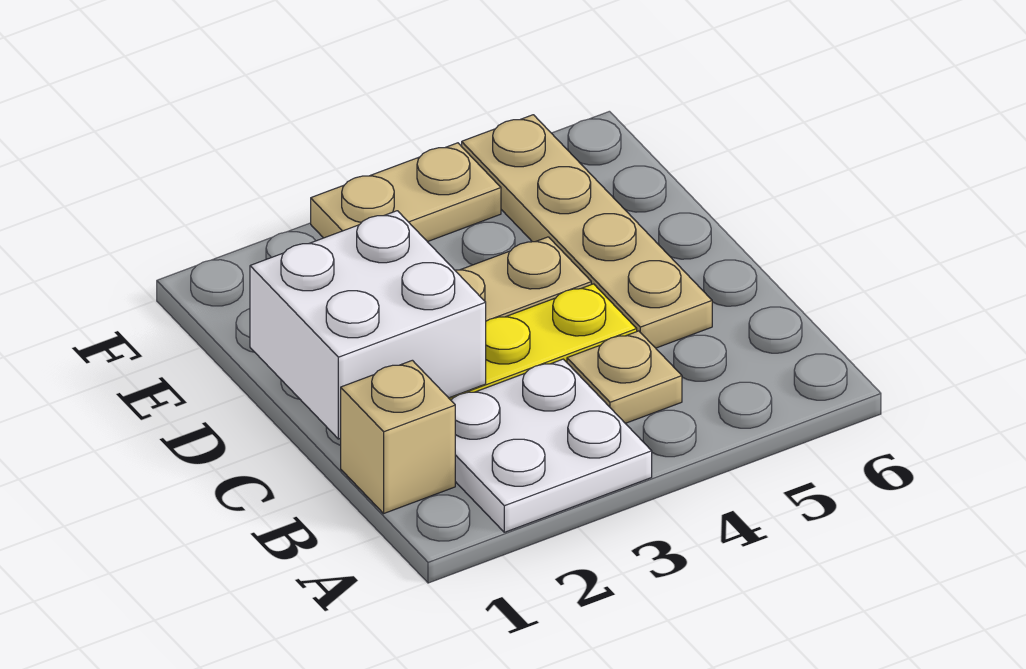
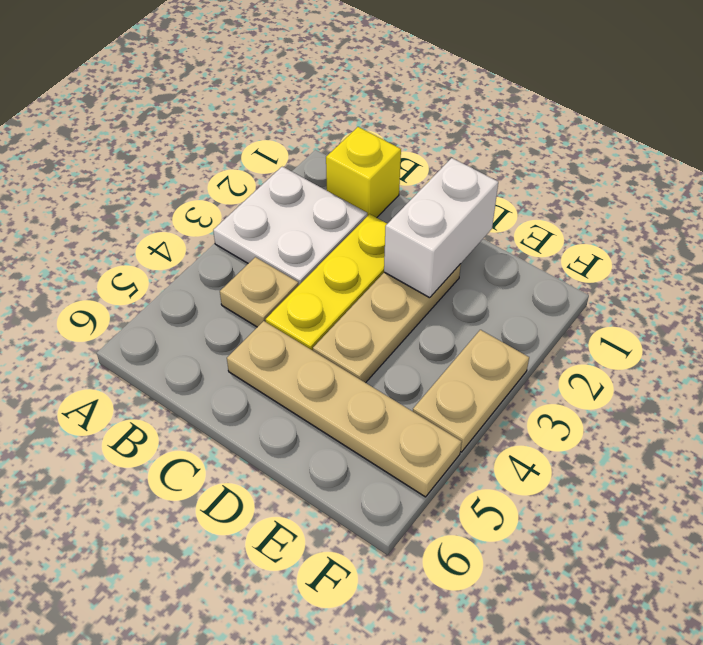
tan brick B1 level 1 -> yellow brick B1 level 1
white brick C1:D2 level 2 -> white brick D1:D2 level 2

